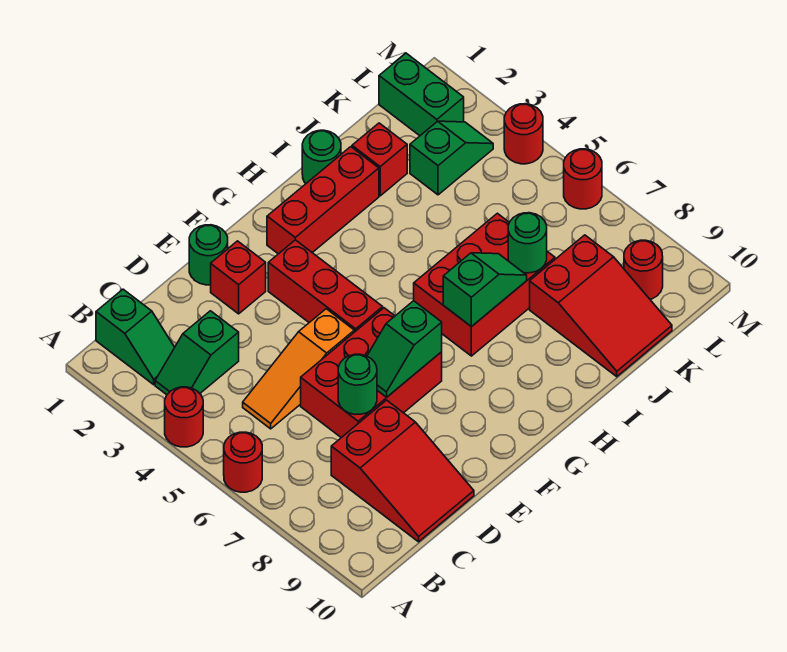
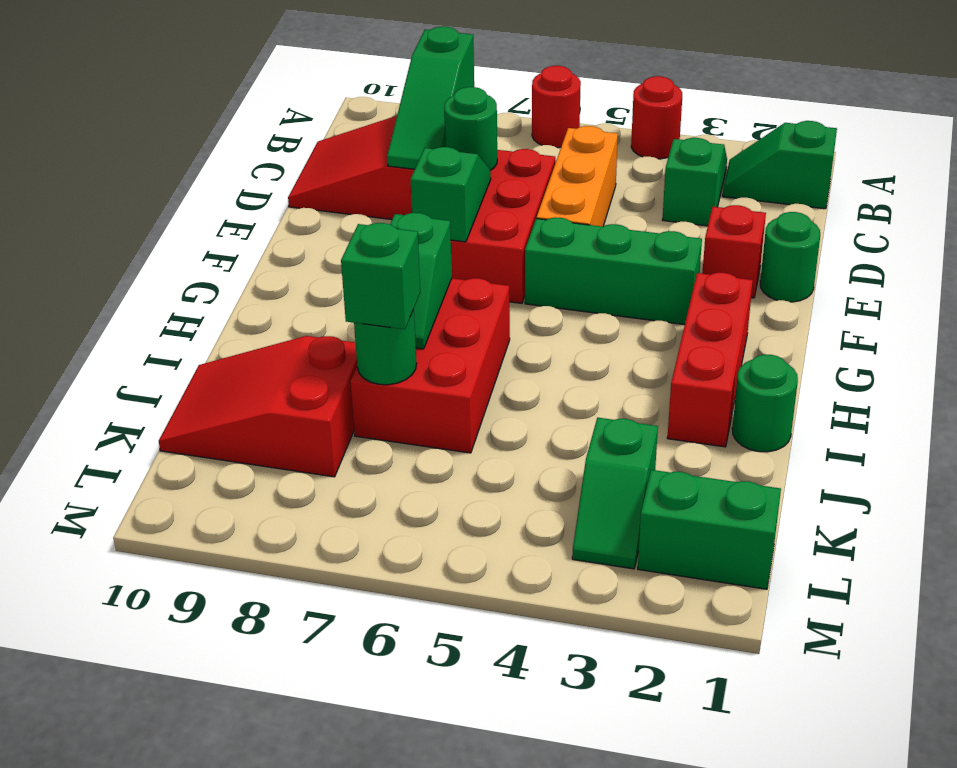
none -> green slope B8:D8 level 2 top B
orange slope C5:E5 level 1 top E -> orange brick C5:E5 level 1
red brick F3:F5 level 1 -> green brick F3:F5 level 1
red brick J2 level 1 -> none
none -> green brick J7 level 3
red round brick L9 level 1 -> none
red round brick M4 level 1 -> none
red round brick M6 level 1 -> none

